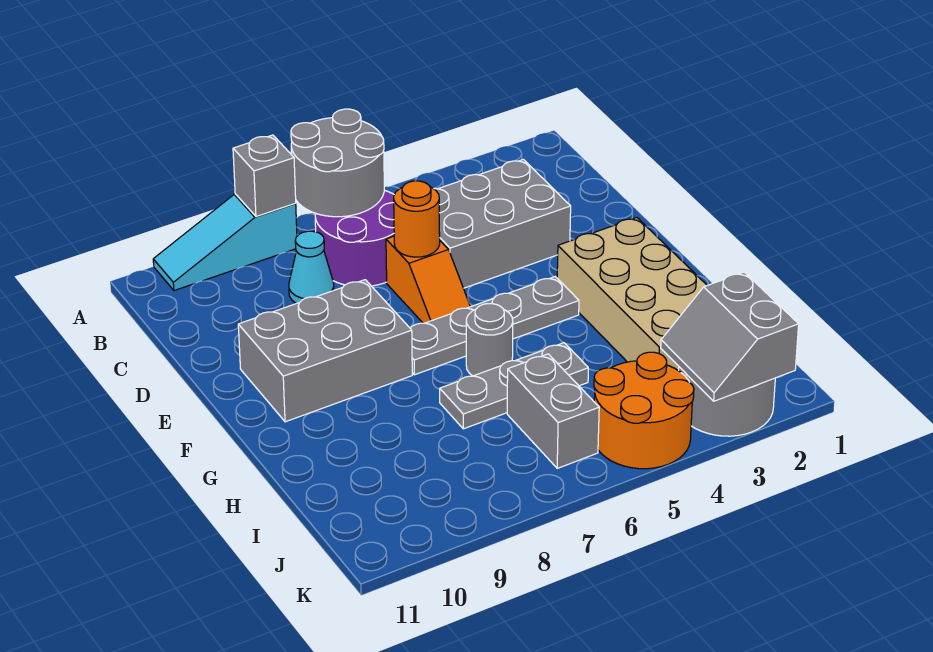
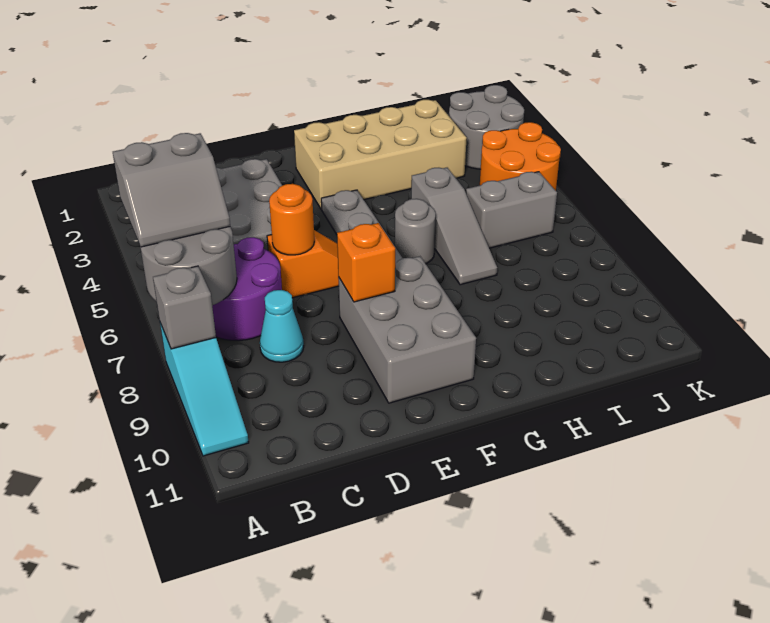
none -> orange brick E8 level 2
grey plate H5:H7 level 1 -> grey slope H5:H7 level 1 top 5
grey slope J2:K3 level 2 top 2 -> grey slope A5:B6 level 3 top 5

